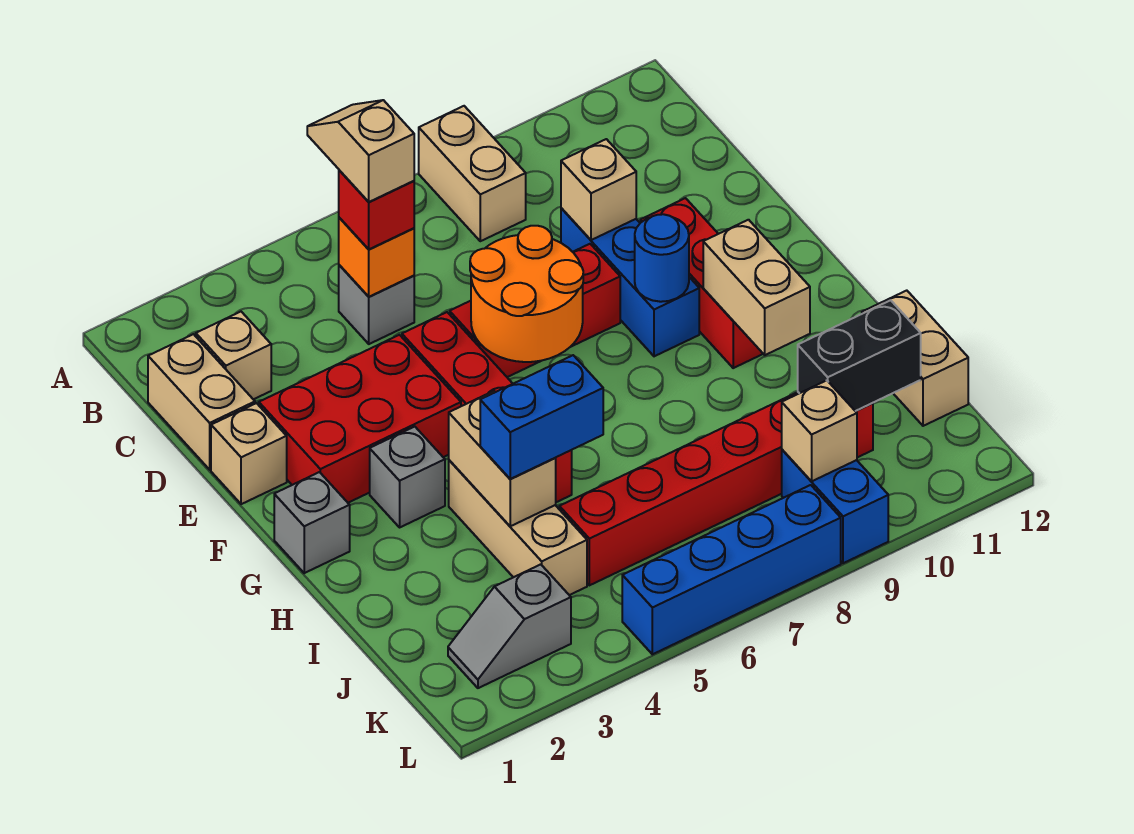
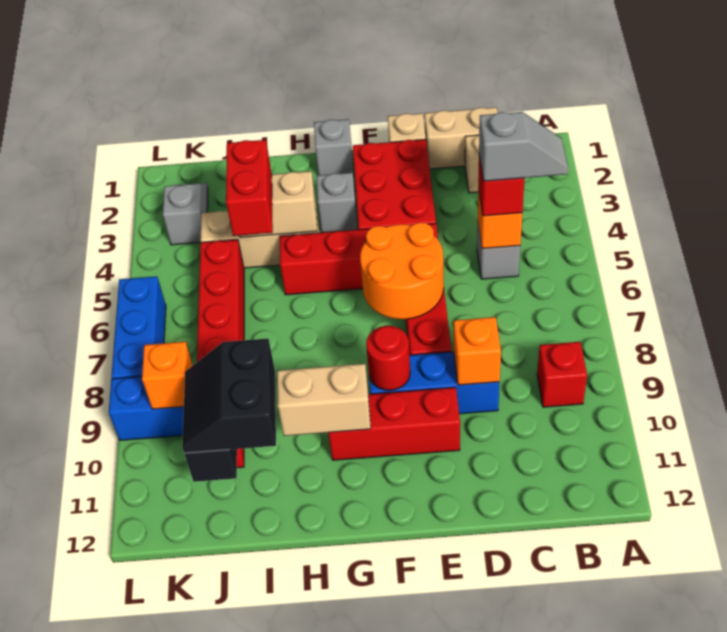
tan brick A8:B8 level 1 -> none
tan slope B5:C5 level 4 top C -> grey slope B5:C5 level 4 top C
none -> red brick B9 level 1
tan brick D9 level 2 -> orange brick D9 level 2
blue round brick F9 level 2 -> red round brick F9 level 2
blue brick I4:I5 level 3 -> red brick I4:I5 level 3
none -> black slope I10:J11 level 3 top I
tan brick I12:J12 level 1 -> none
tan brick K9 level 2 -> orange brick K9 level 2
blue brick L5:L8 level 1 -> blue brick L6:L8 level 1

